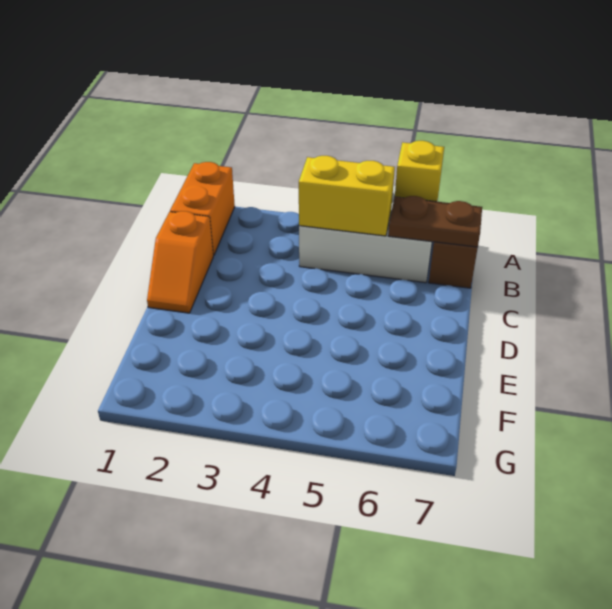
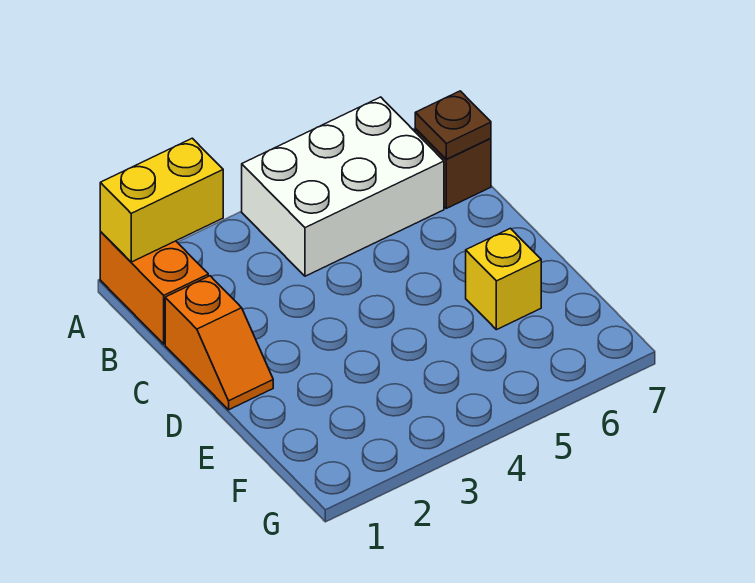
yellow brick A6 level 2 -> yellow brick E6 level 1
yellow brick B4:B5 level 2 -> yellow brick A1:A2 level 2
brown plate B6:B7 level 2 -> brown plate B7 level 2

